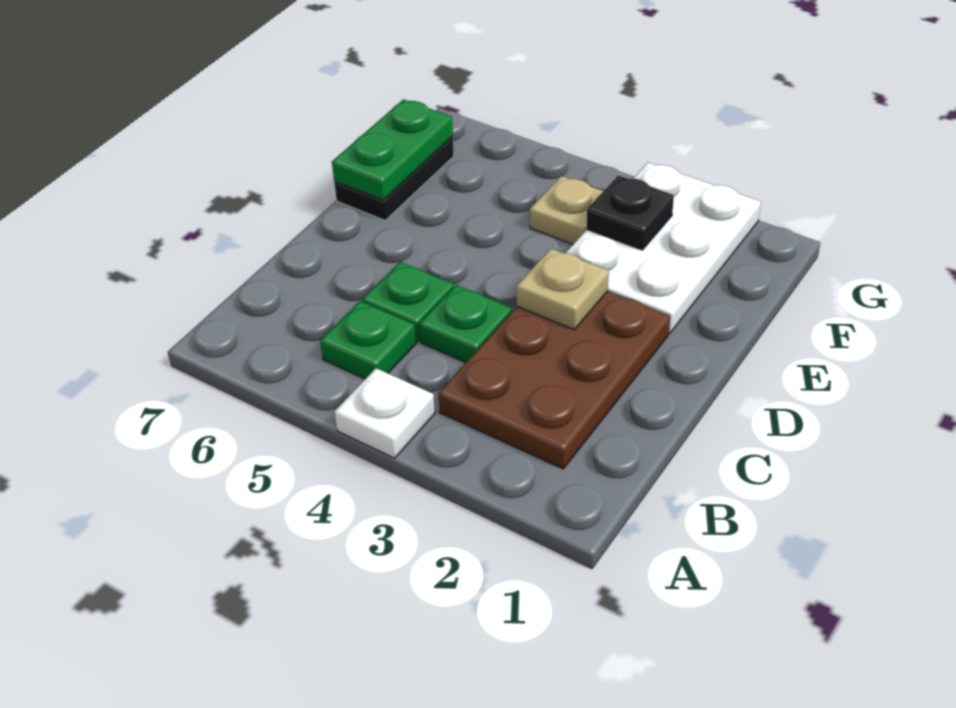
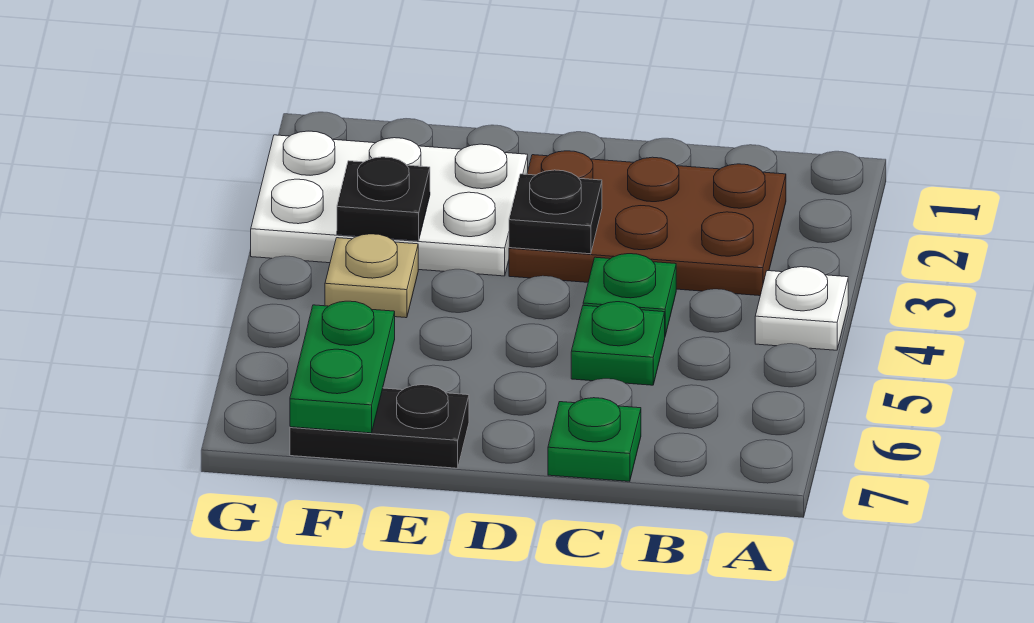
green plate B5 level 1 -> green plate C7 level 1
tan plate D3 level 2 -> black plate D3 level 2
green plate E7:F7 level 2 -> green plate F6:F7 level 2

